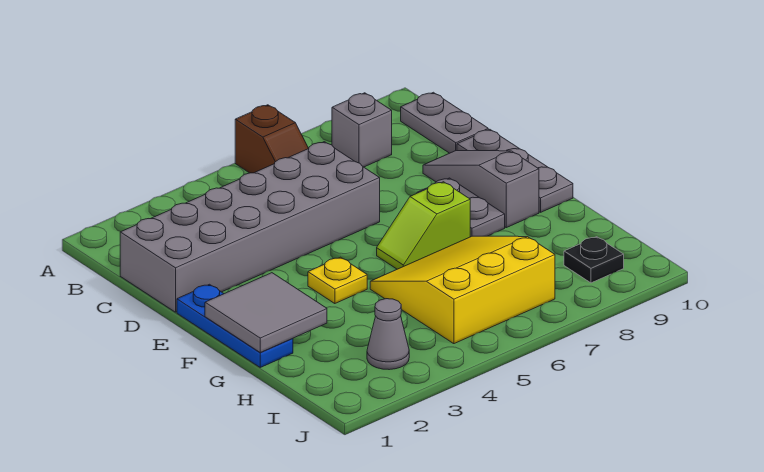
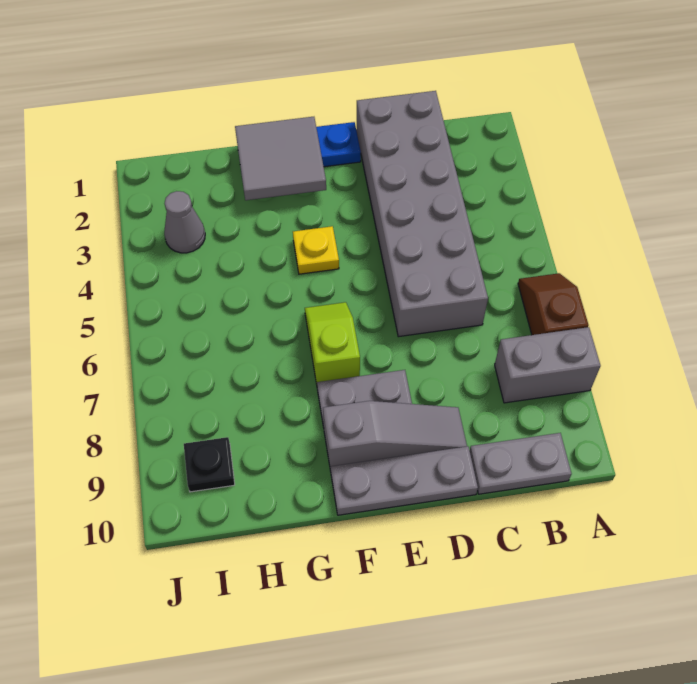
brown slope A6:B6 level 1 top A -> brown slope A6:A7 level 1 top 7
grey brick B8 level 1 -> grey brick A8:B8 level 1
yellow slope G5:I7 level 1 top I -> none

